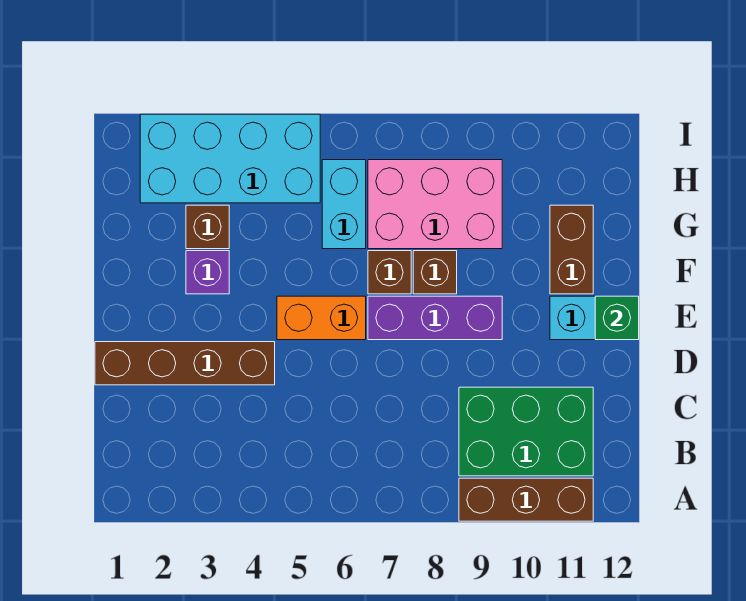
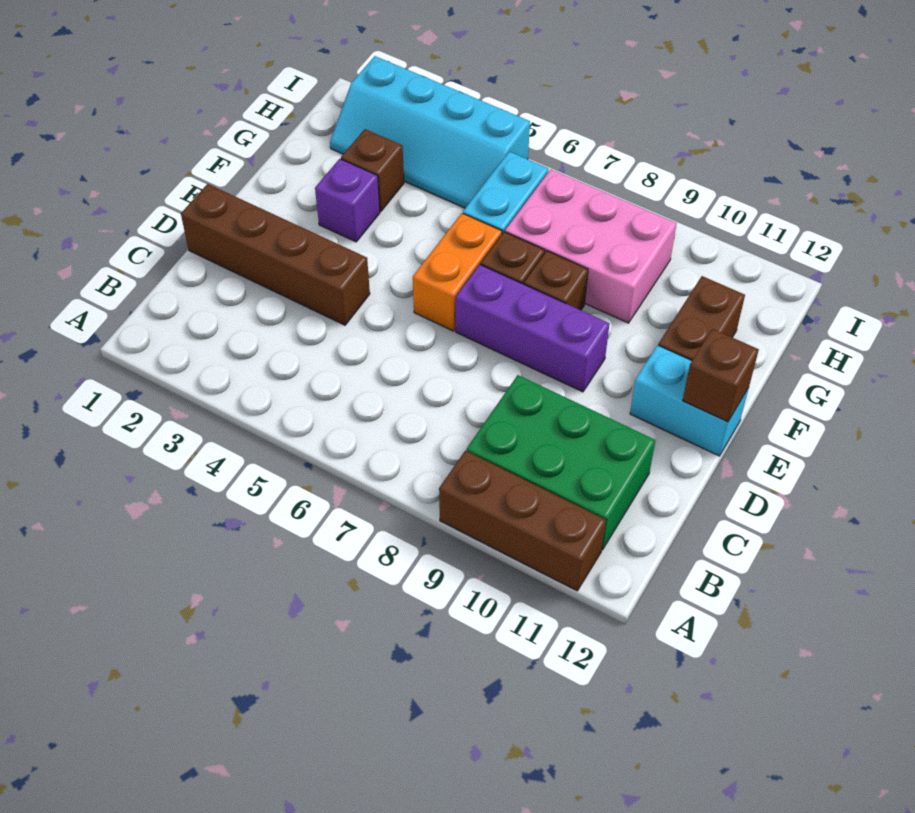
orange brick E5:E6 level 1 -> orange brick E6:F6 level 1
green brick E12 level 2 -> brown brick E12 level 2
cyan brick H2:I5 level 1 -> cyan slope H2:I5 level 1 top I

